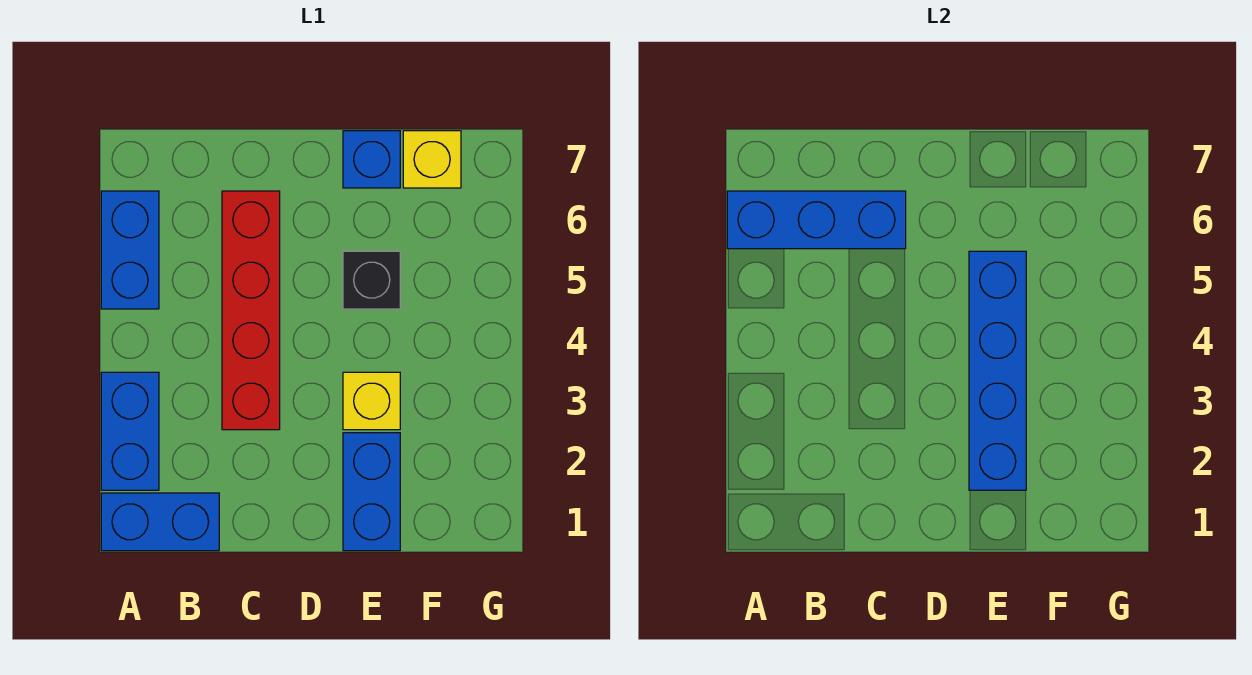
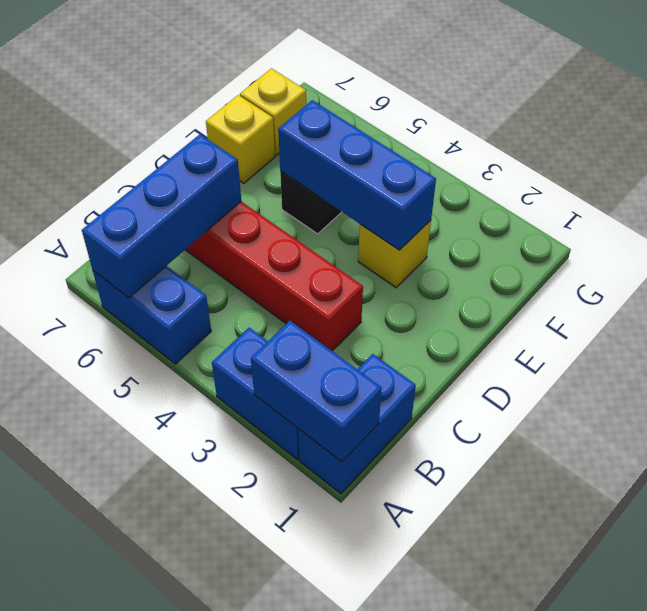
blue brick E1:E2 level 1 -> blue brick A1:A2 level 2
blue brick E2:E5 level 2 -> blue brick E3:E5 level 2
blue brick E7 level 1 -> yellow brick E7 level 1

